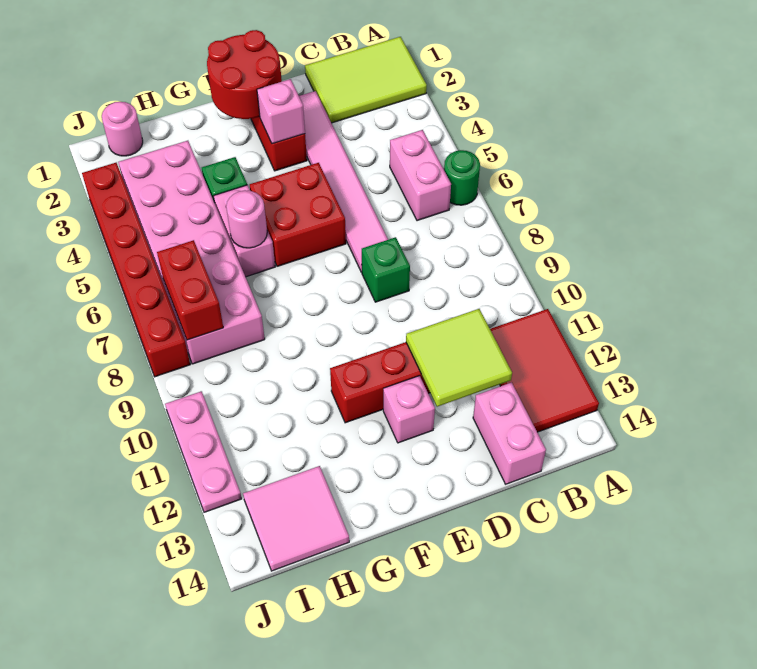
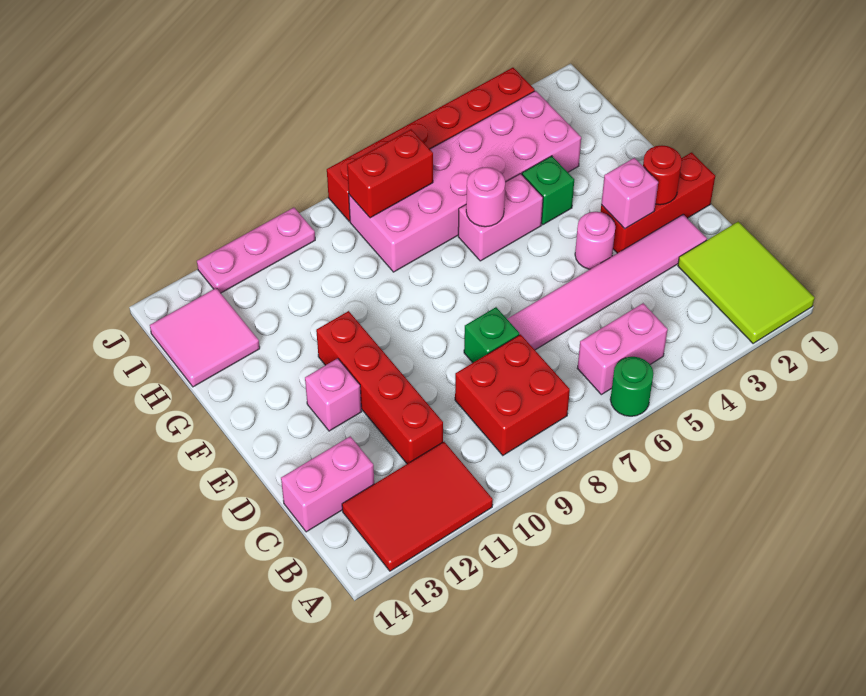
lime tile C11:D12 level 2 -> none
red round brick E1:F2 level 2 -> red round brick E2 level 2
red brick E5:F6 level 1 -> red brick B8:C9 level 1
pink round brick I1 level 1 -> pink round brick E4 level 1

